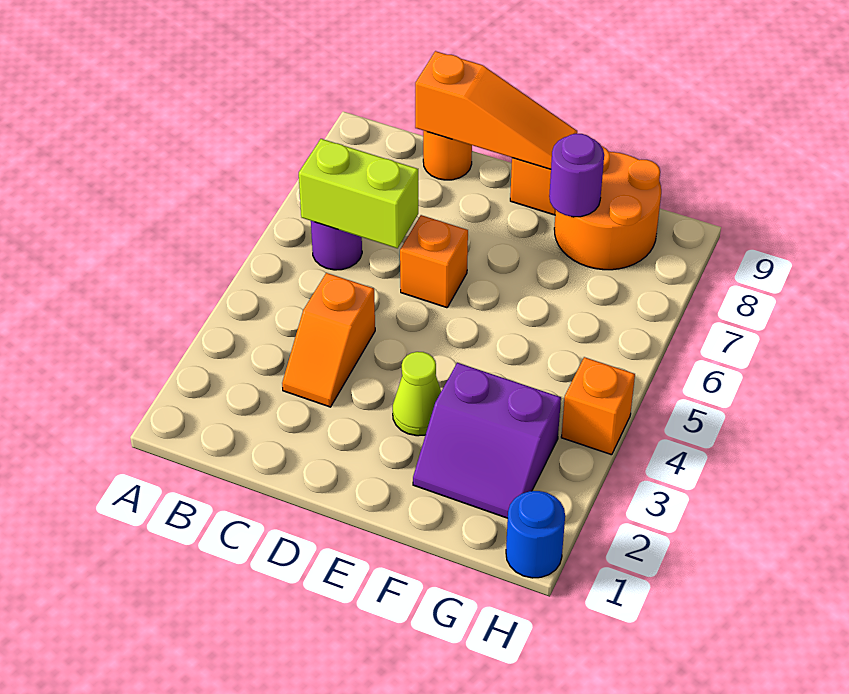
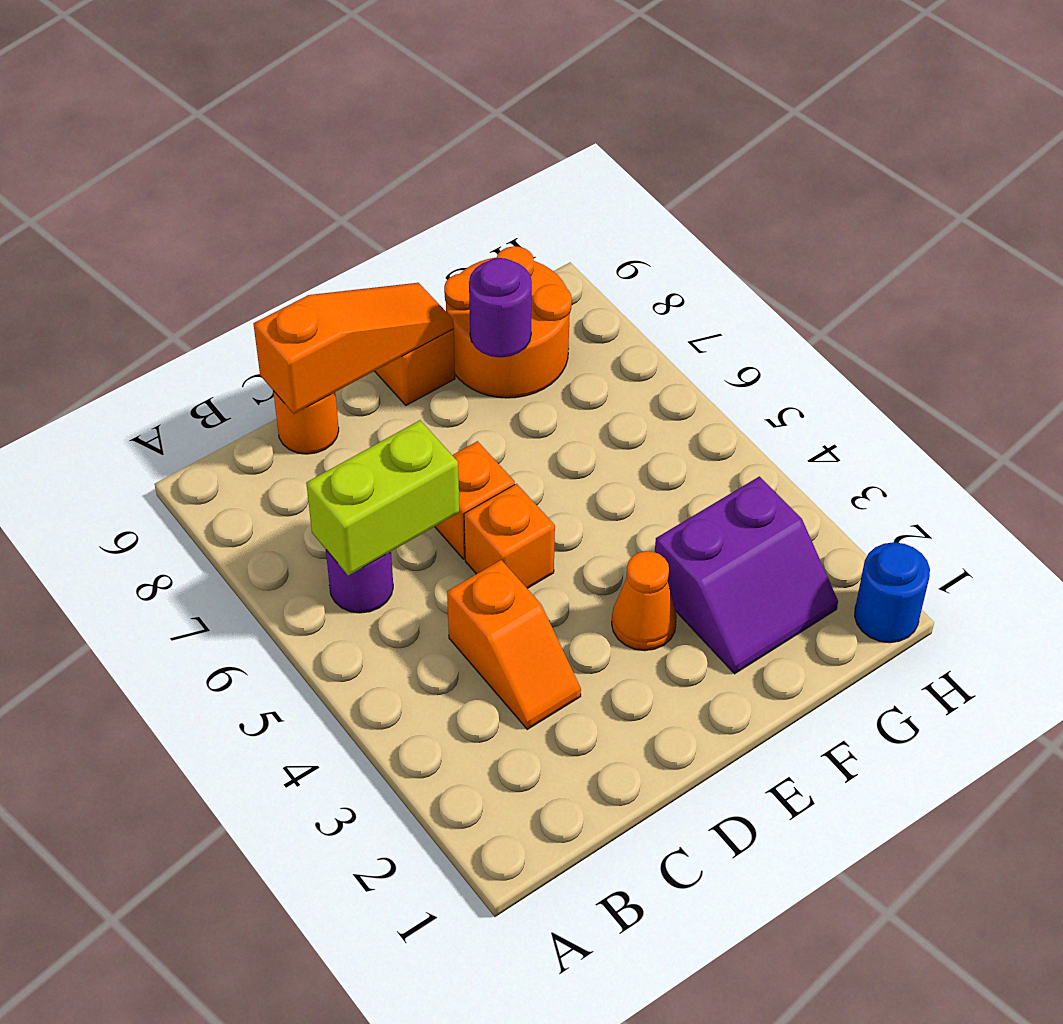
lime cone E3 level 1 -> orange cone E3 level 1
orange brick H4 level 1 -> orange brick D5 level 1

